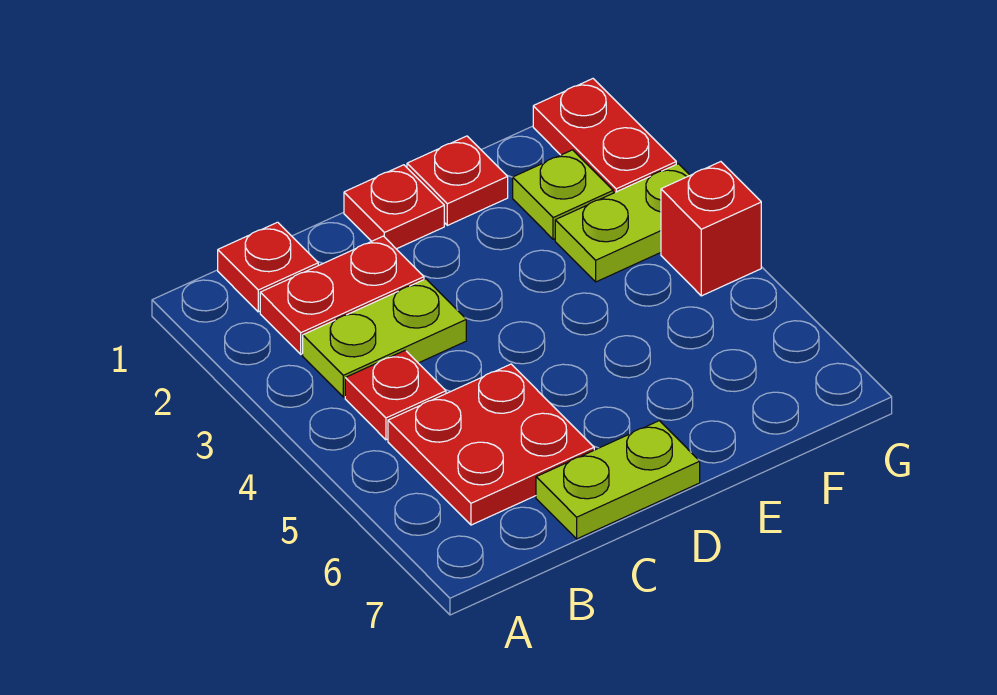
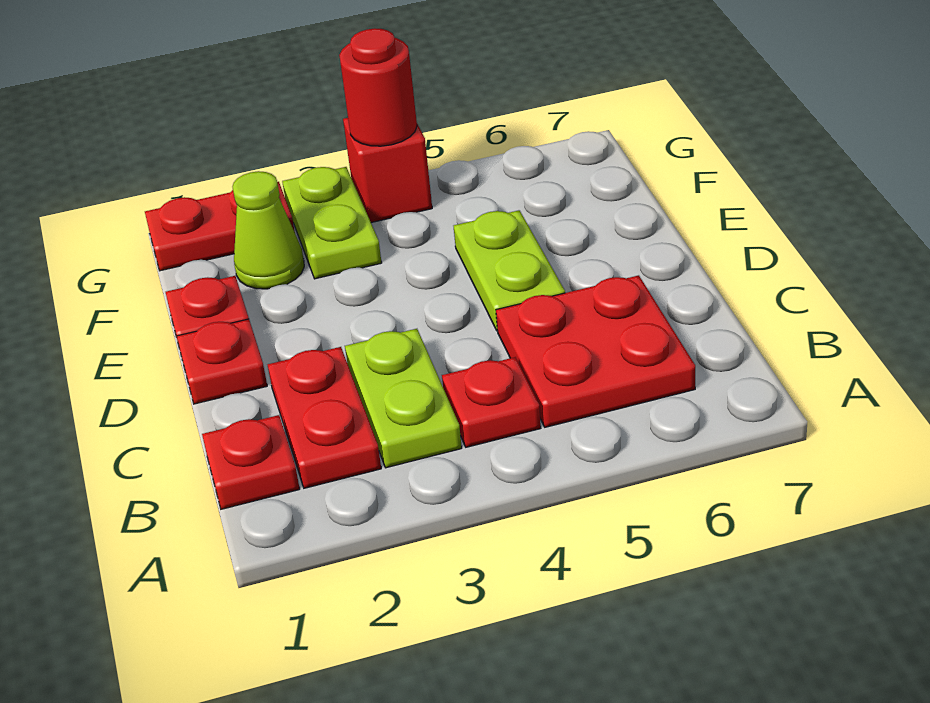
lime plate C7:D7 level 1 -> lime plate D5:E5 level 1
lime plate F2 level 1 -> lime cone F2 level 1
none -> red round brick G4 level 2

